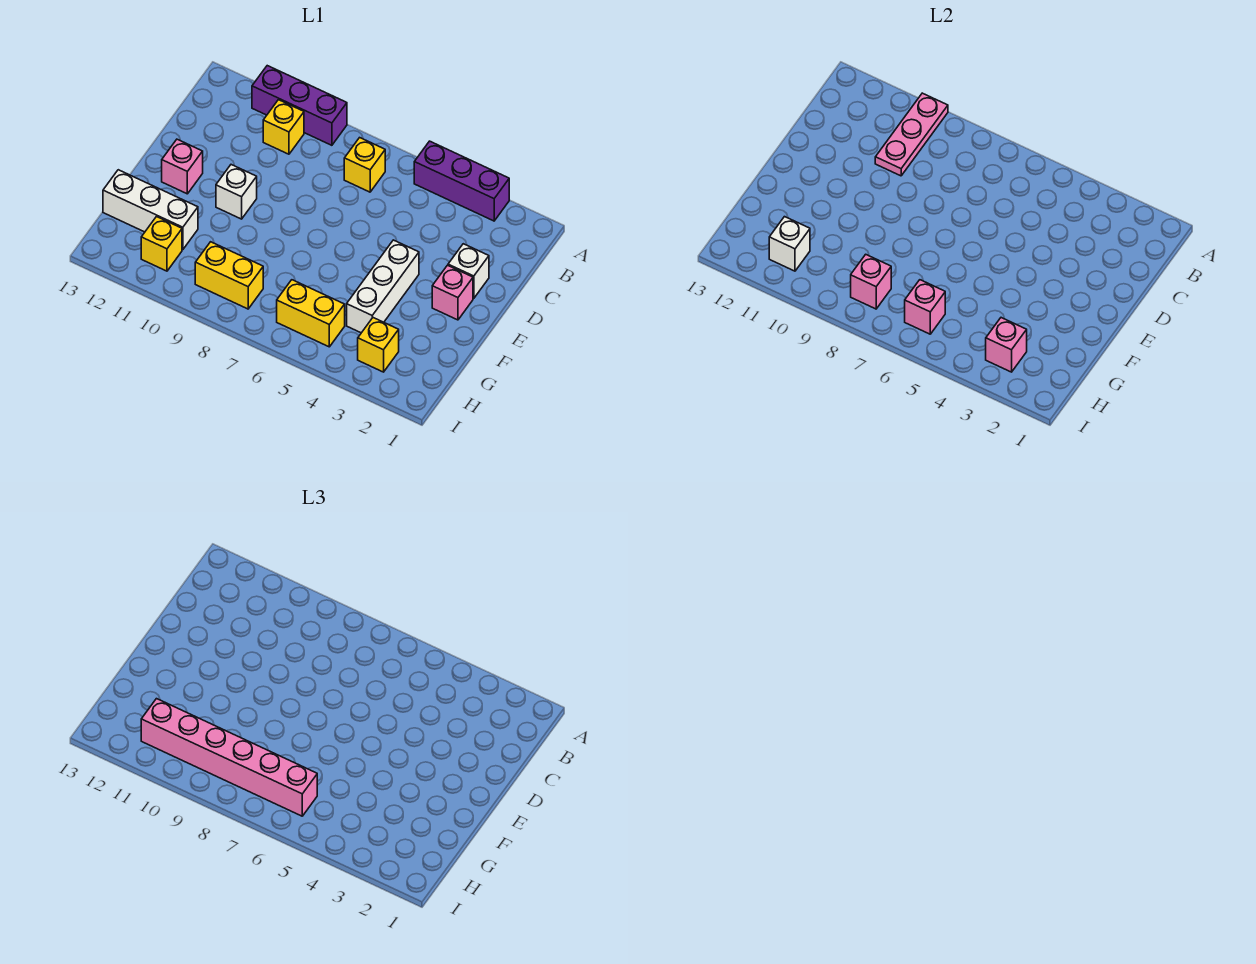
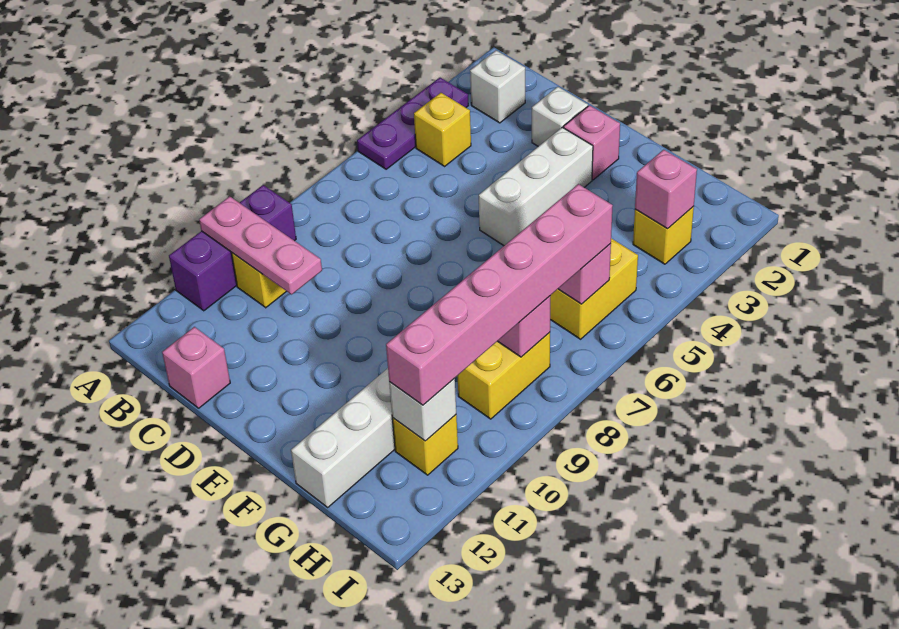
purple brick A3:A5 level 1 -> purple plate A3:A5 level 1
yellow brick B7 level 1 -> yellow brick B4 level 1
white brick E4:G4 level 1 -> white brick E3:E5 level 1
white brick E10 level 1 -> white brick B2 level 1
pink brick E12 level 1 -> pink brick C13 level 1

